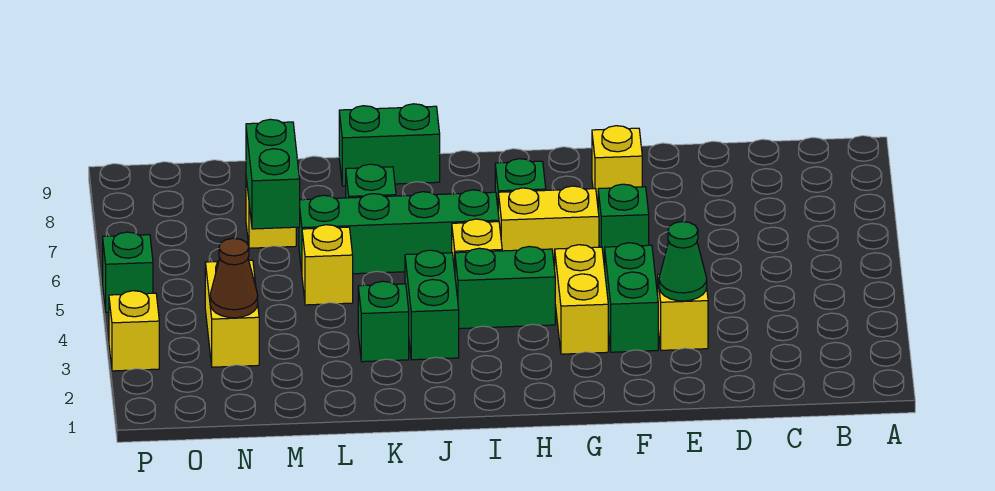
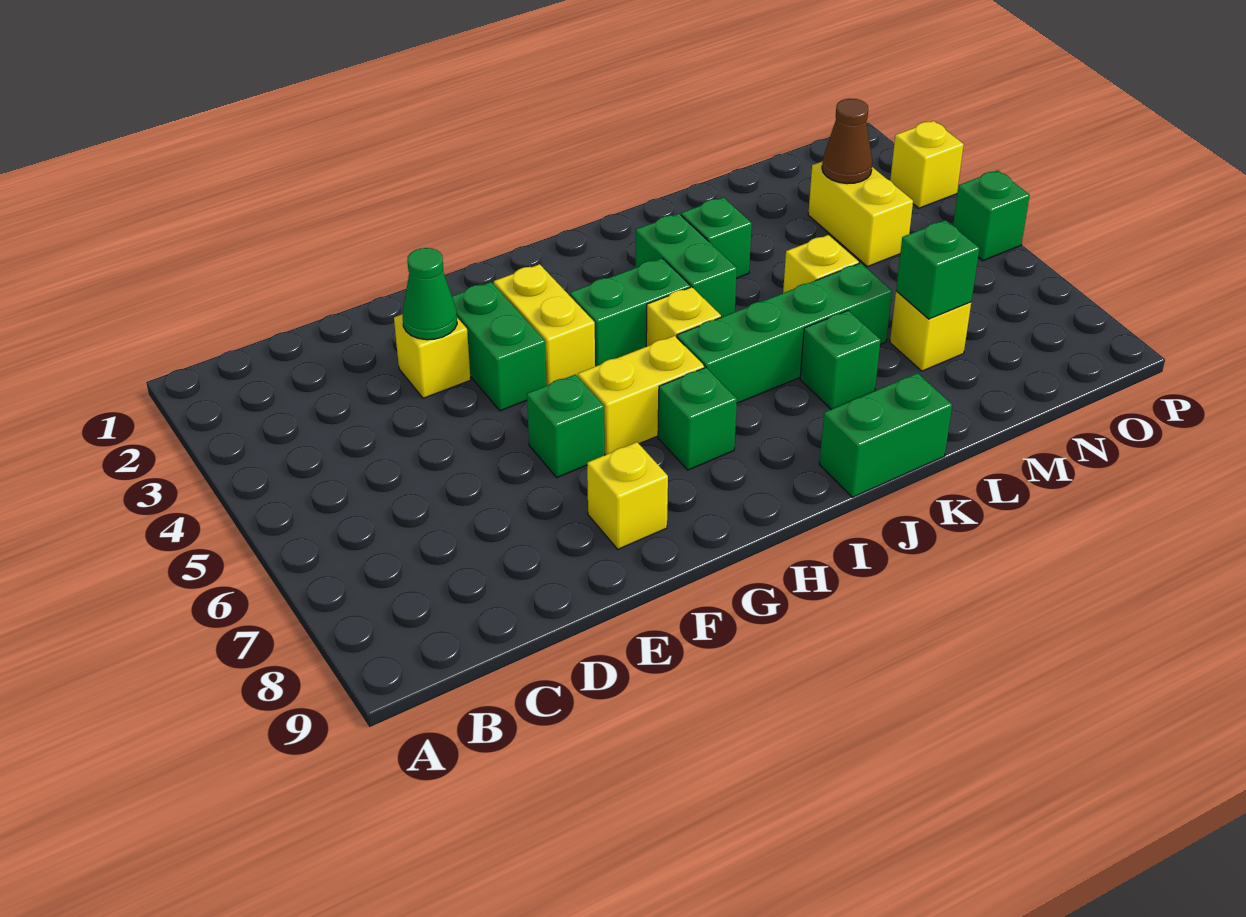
green brick M6:M7 level 2 -> green brick M7 level 2

